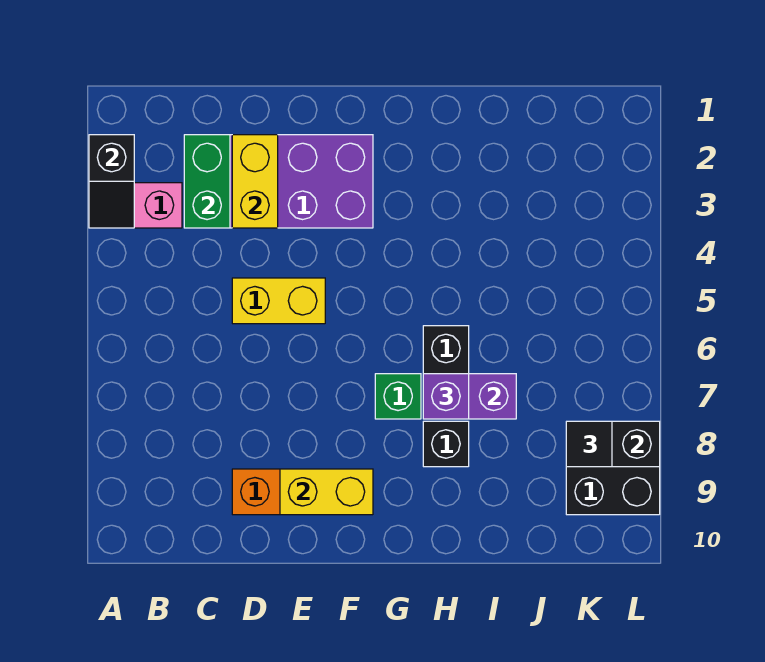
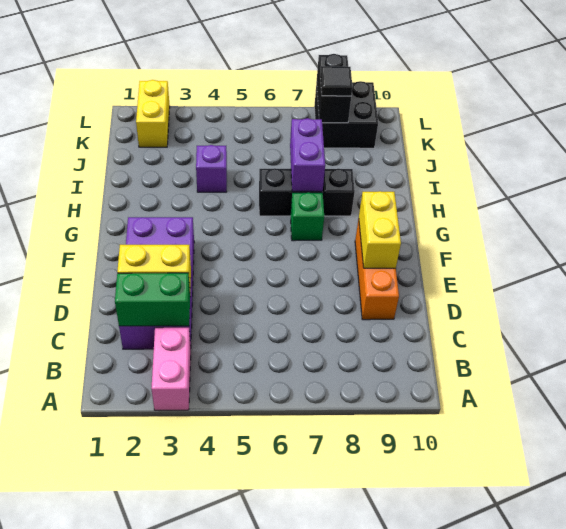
black slope A2:A3 level 2 top 2 -> none
yellow brick D5:E5 level 1 -> yellow brick K2:L2 level 1
purple brick H7 level 3 -> purple brick I4 level 1

